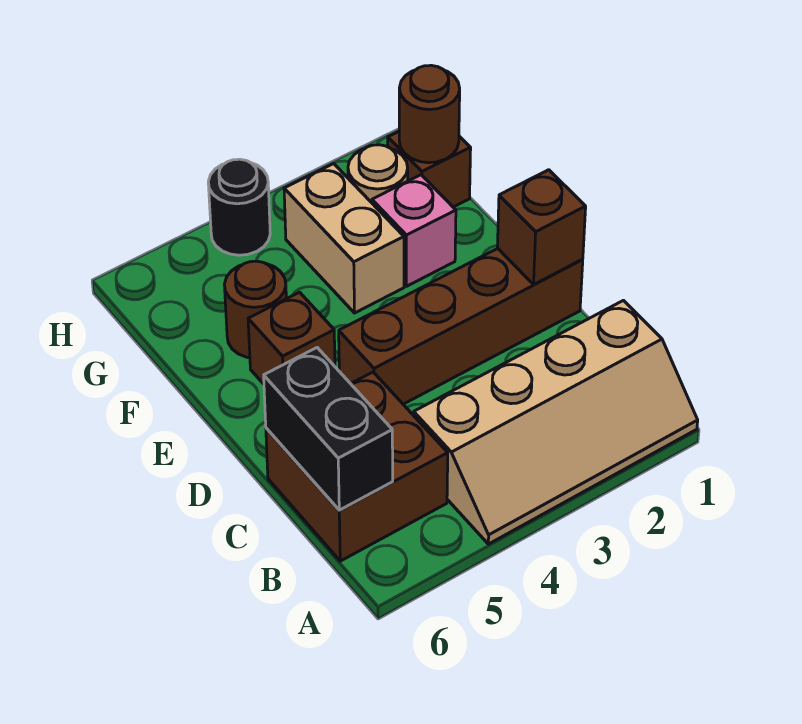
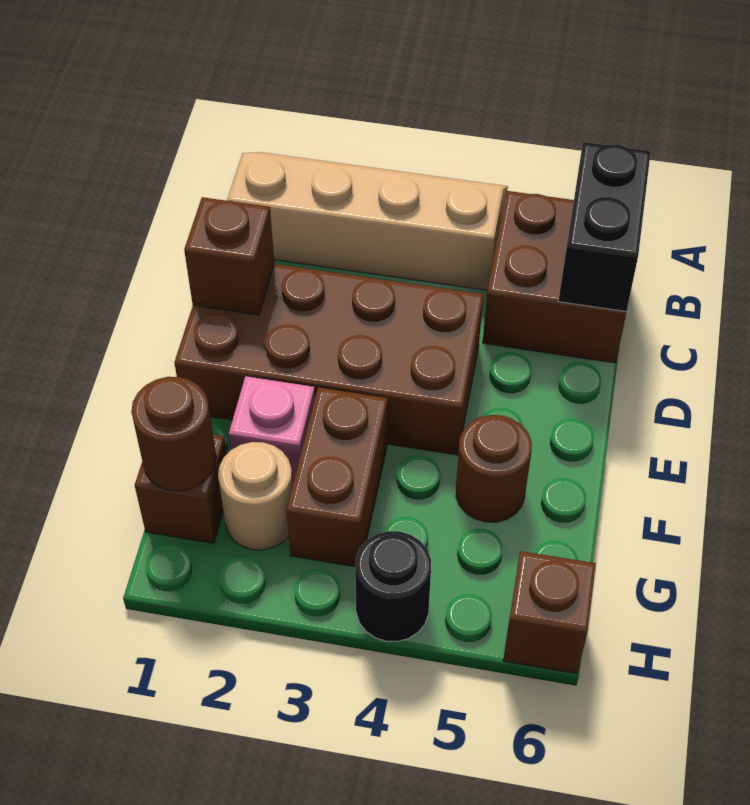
brown brick D1:D4 level 1 -> brown brick D1:E4 level 1
brown brick E5 level 1 -> brown brick H6 level 1
tan brick F3:G3 level 1 -> brown brick F3:G3 level 1

